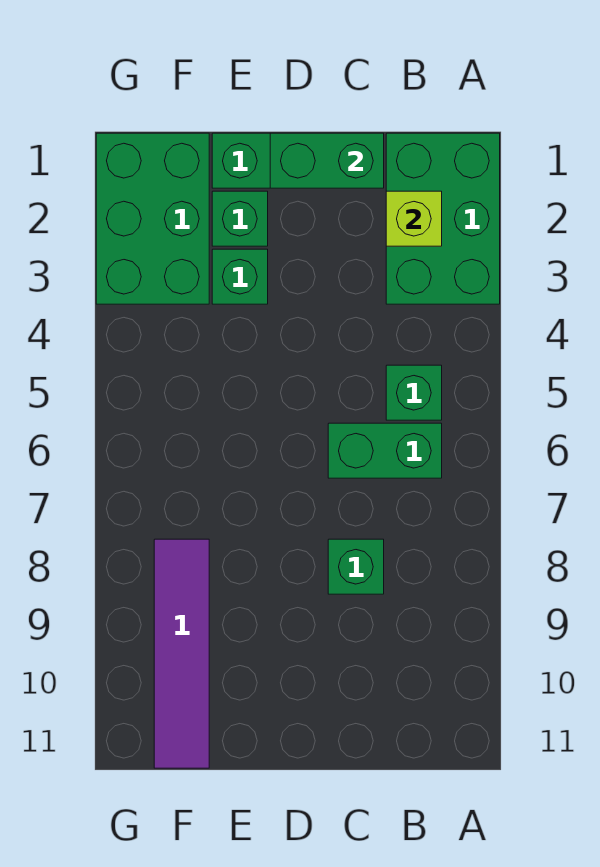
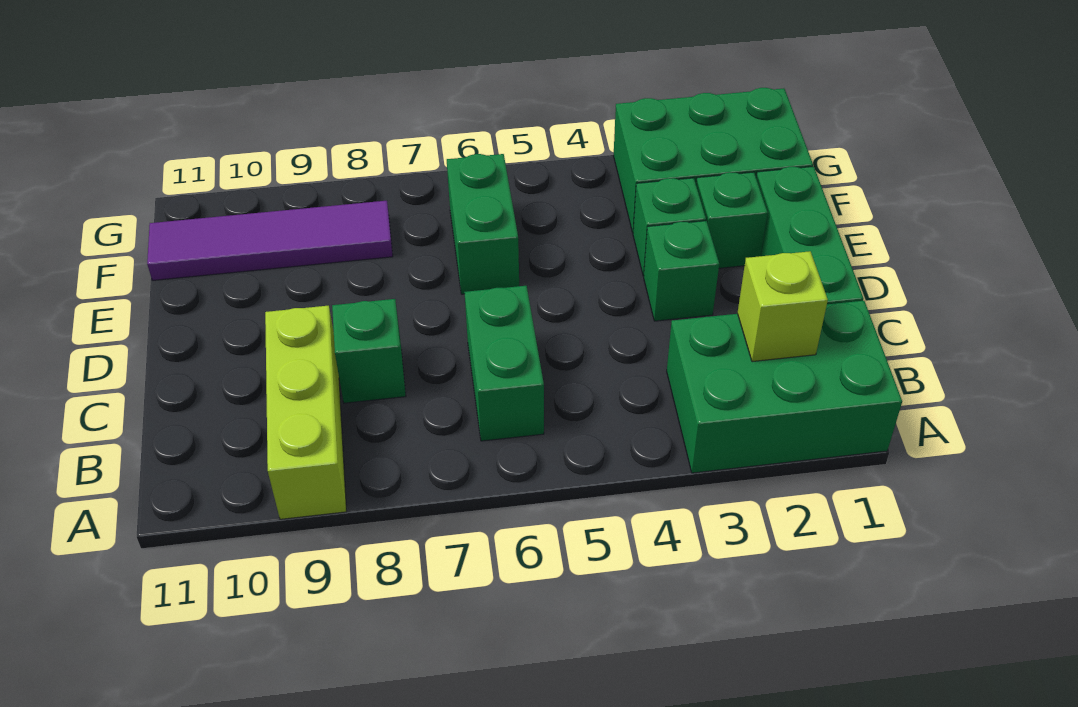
none -> lime brick A9:C9 level 1
green brick B5 level 1 -> green brick D3 level 1
green brick C1:D1 level 2 -> green brick E6:F6 level 1

